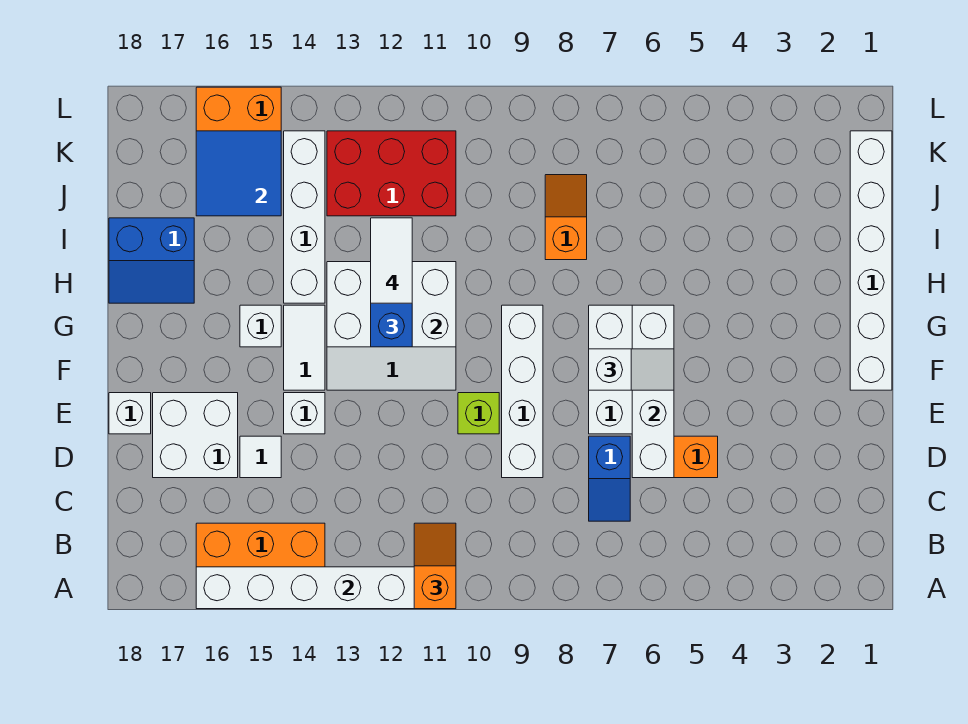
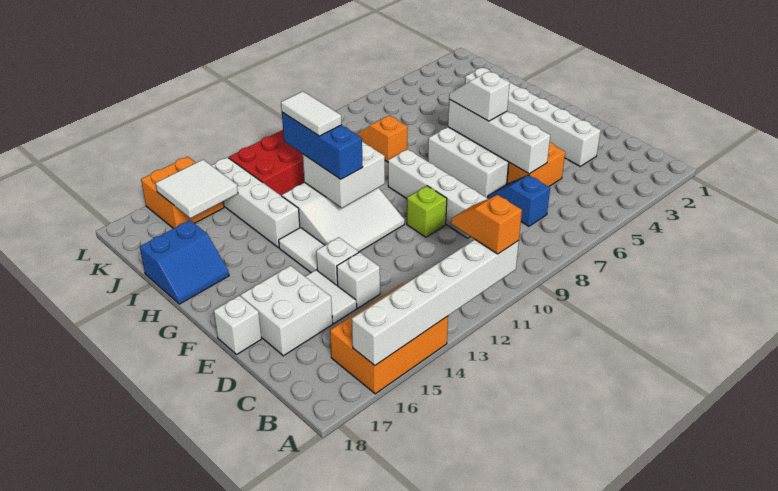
blue slope C7:D7 level 1 top D -> blue slope C7:D7 level 1 top C
white tile D15 level 1 -> white tile D15:E15 level 1
white brick F1:K1 level 1 -> white brick D3:I3 level 1
white slope F6:F7 level 3 top 7 -> white slope F6:G6 level 3 top F
white brick G11:H13 level 2 -> white brick G11:H12 level 2
white brick G15 level 1 -> white brick D14 level 1
blue tile J15:K16 level 2 -> white tile J15:K16 level 2

